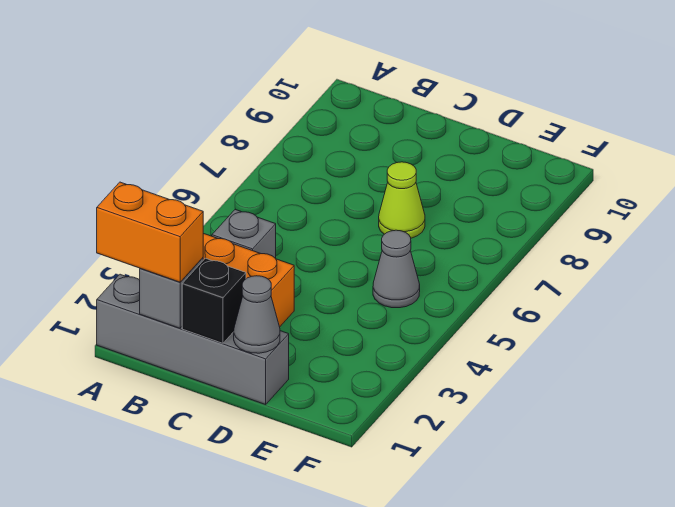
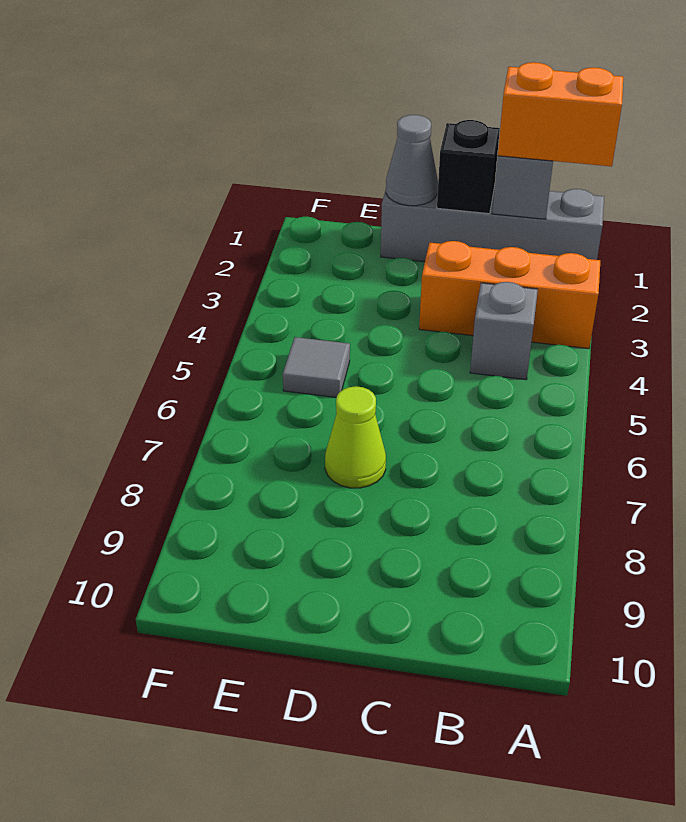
grey cone E5 level 1 -> grey tile E5 level 1

